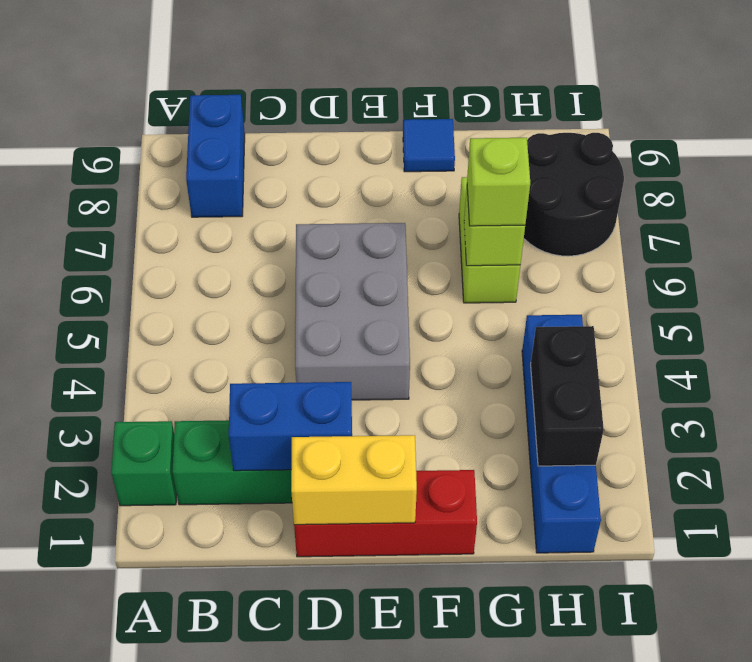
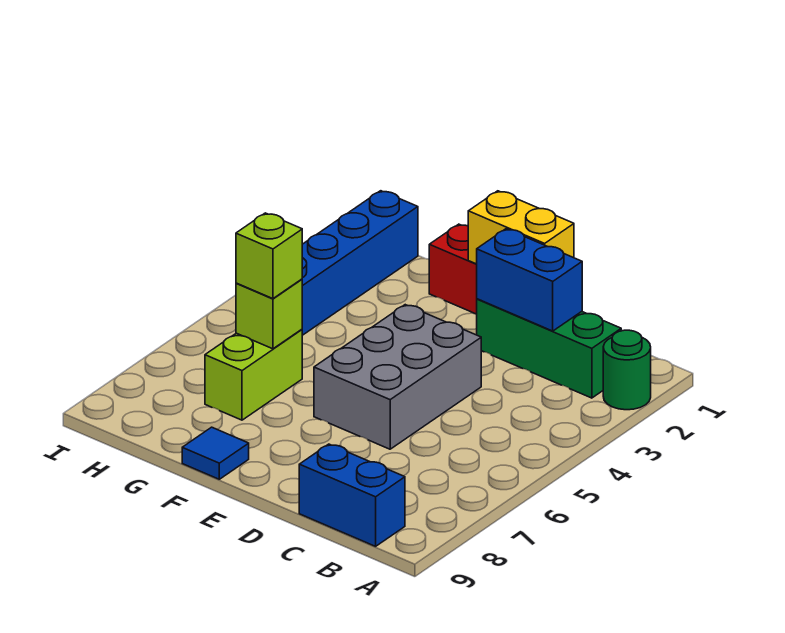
green brick A2 level 1 -> green round brick A2 level 1
blue brick B8:B9 level 1 -> blue brick B9:C9 level 1
black brick H2:H3 level 2 -> none
black round brick H7:I8 level 1 -> none

